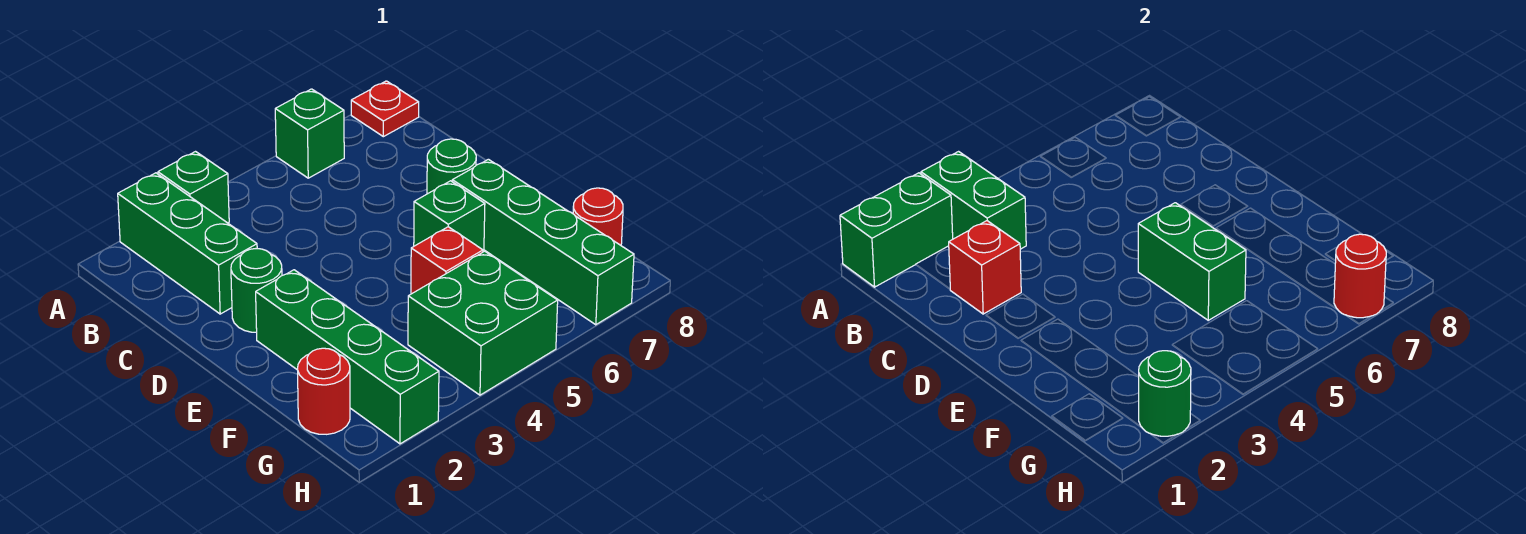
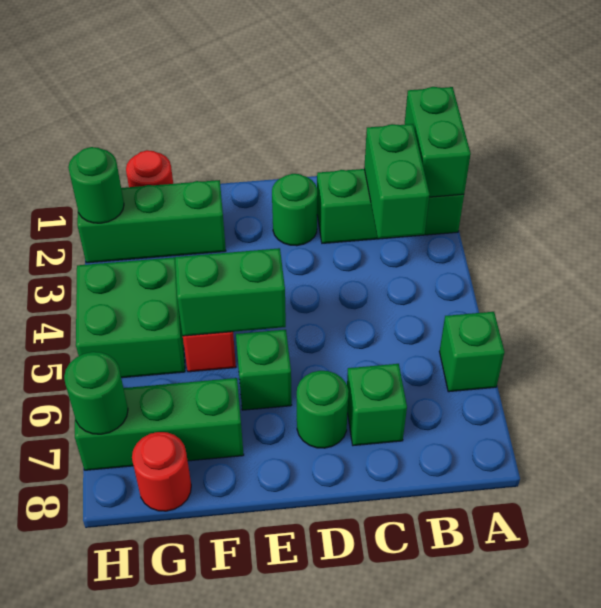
green brick A3 level 1 -> green brick C7 level 1
green brick A3:B3 level 2 -> green brick B2:B3 level 2
red plate A8 level 1 -> none
red brick C2 level 2 -> none
green brick E2:H2 level 1 -> green brick F2:H2 level 1
green brick E7:H7 level 1 -> green brick F7:H7 level 1
red round brick H7 level 2 -> green round brick H7 level 2

